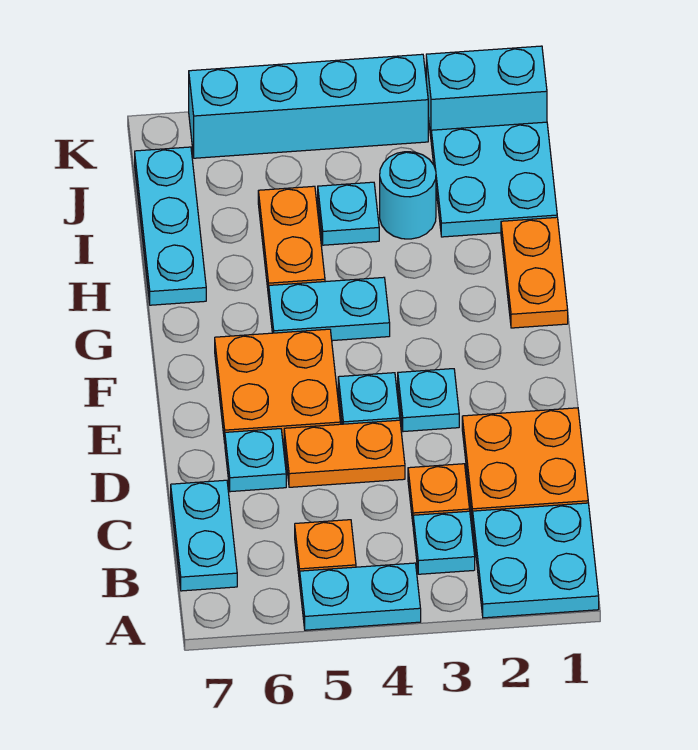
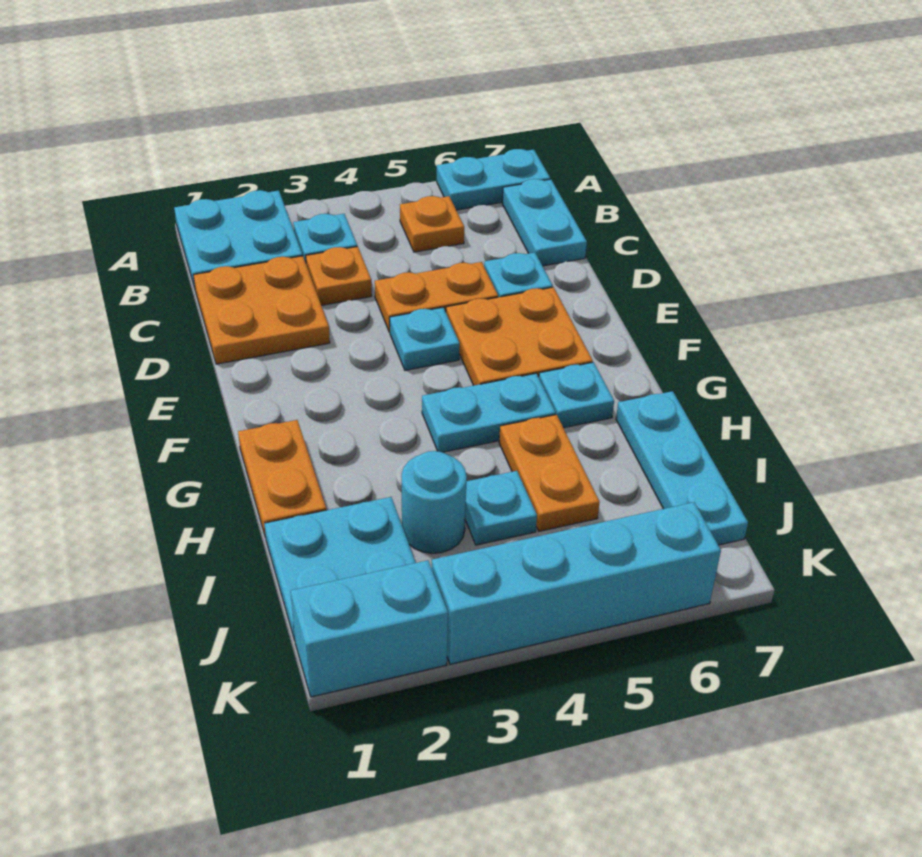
cyan plate A4:A5 level 1 -> cyan plate A6:A7 level 1
cyan plate E3 level 1 -> cyan plate G6 level 1

